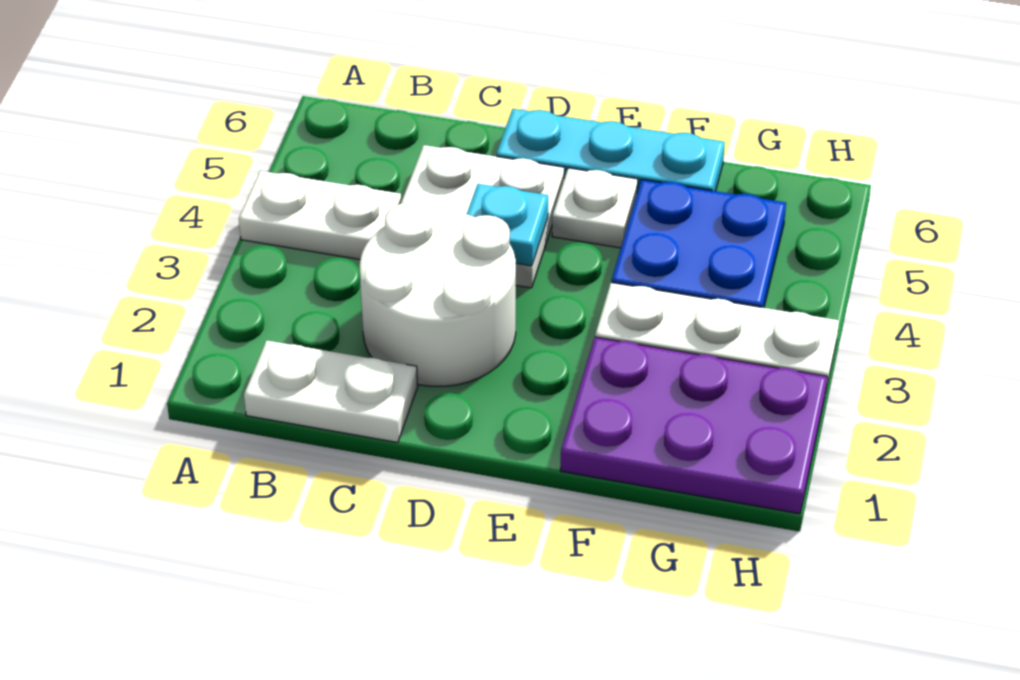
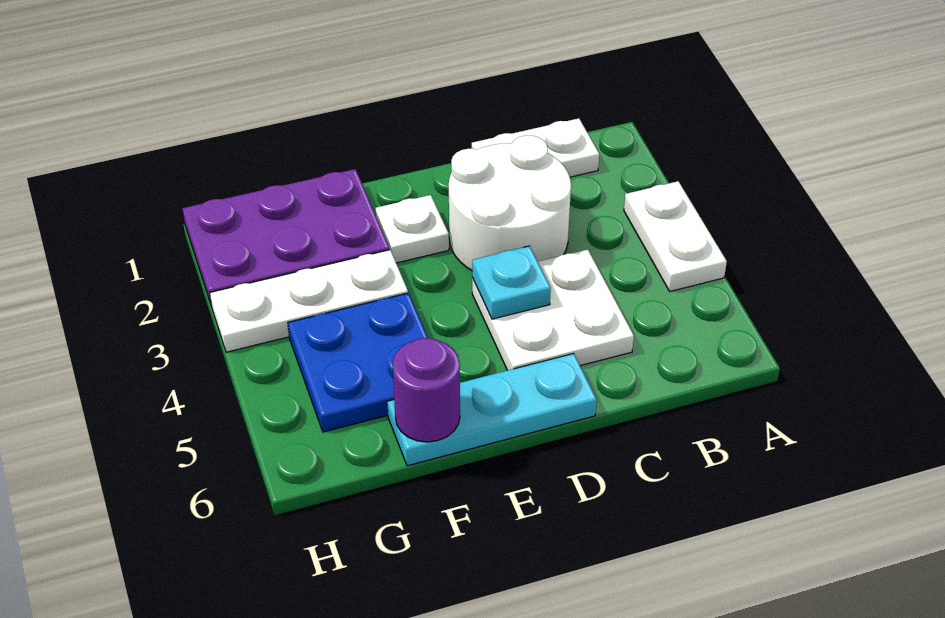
white plate A4:B4 level 1 -> white plate A3:A4 level 1
white plate E5 level 1 -> white plate E2 level 1
none -> purple round brick F6 level 2

